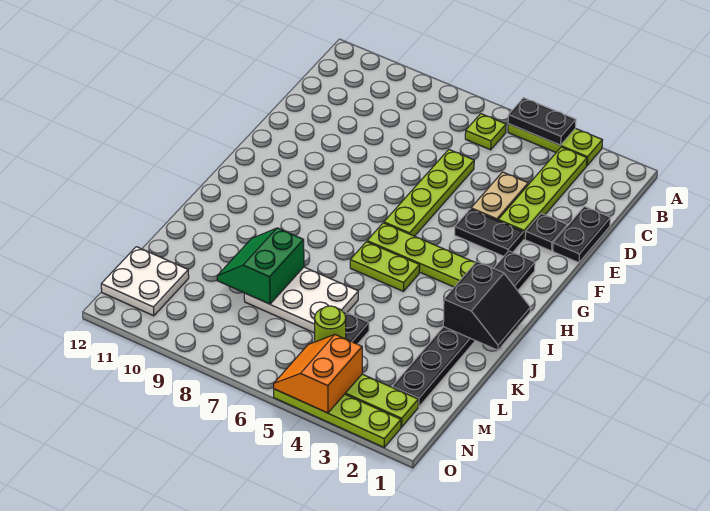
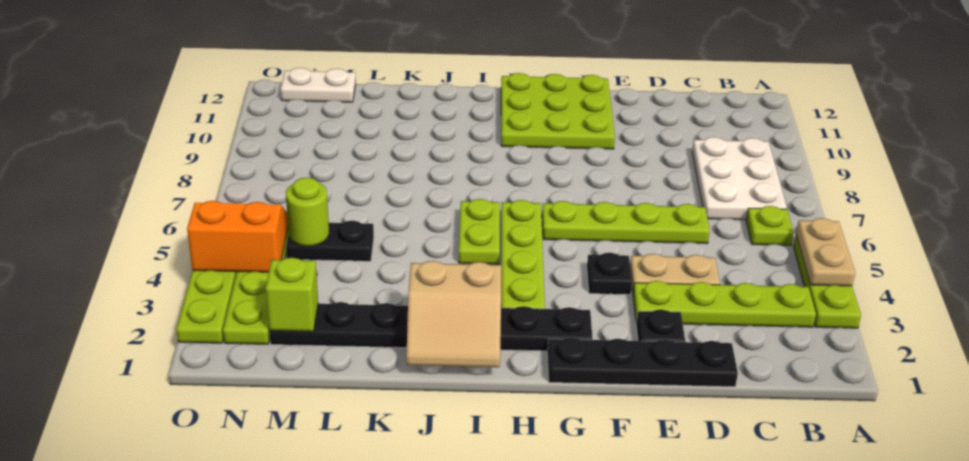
black plate A4:A5 level 2 -> tan plate A4:A5 level 2
black plate D1:E1 level 1 -> black plate D1:G1 level 1
black plate F3:F4 level 1 -> black plate F4 level 1
none -> lime plate F10:H12 level 1
black slope I1:J2 level 2 top 2 -> tan slope I1:J2 level 2 top 2
white plate K6:L8 level 1 -> white plate B7:C9 level 1
green slope K8:L9 level 2 top 8 -> none
none -> lime brick M2 level 2
white plate M11:N12 level 1 -> white plate M12:N12 level 1

